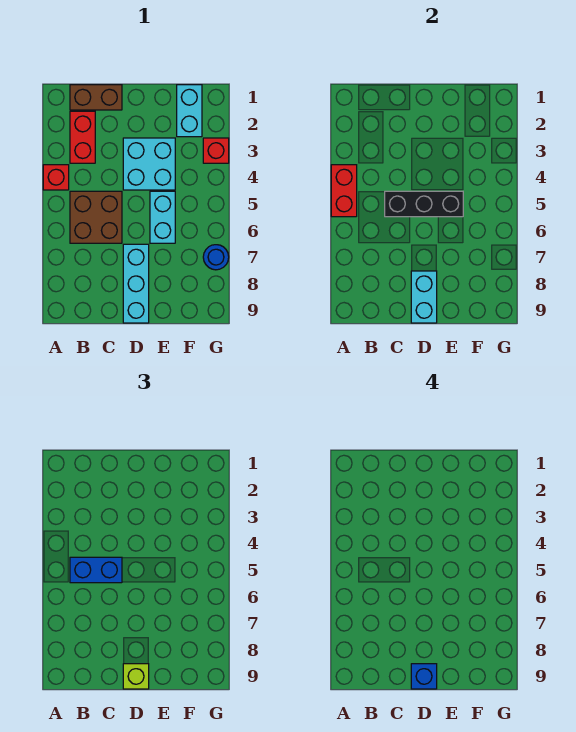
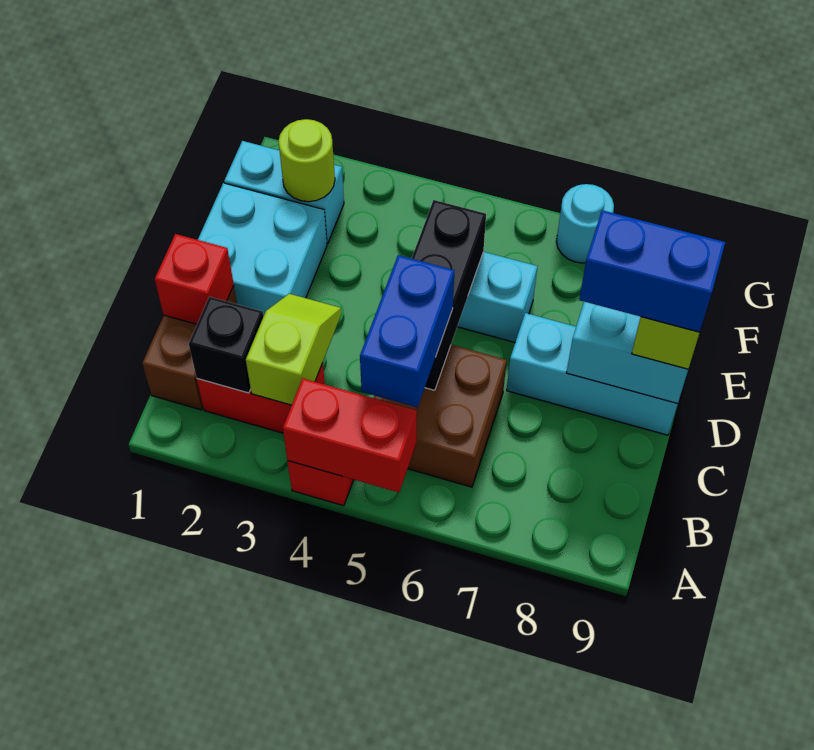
none -> black brick B2 level 2
none -> lime slope B3:C3 level 2 top B
cyan brick D3:E4 level 1 -> cyan brick D1:E2 level 1
blue brick D9 level 4 -> blue brick D8:D9 level 4
none -> lime round brick F2 level 2
red brick G3 level 1 -> red brick C1 level 2
blue round brick G7 level 1 -> cyan round brick G7 level 1

